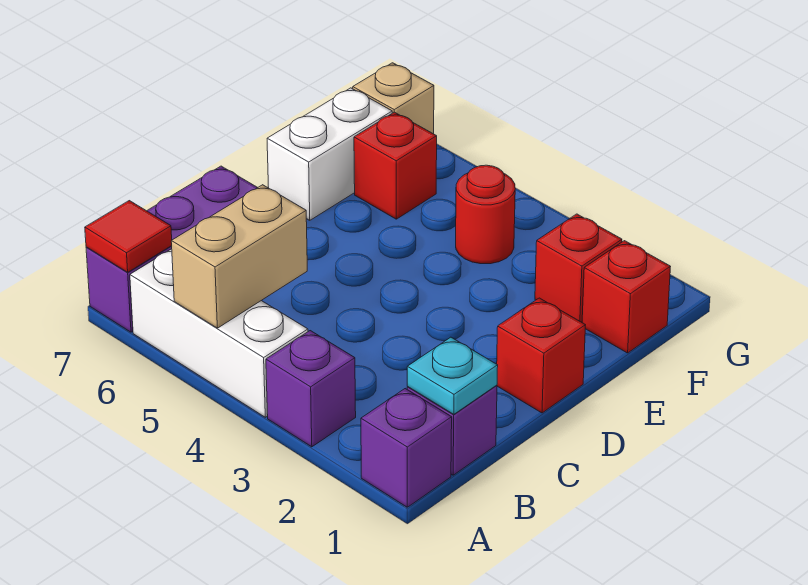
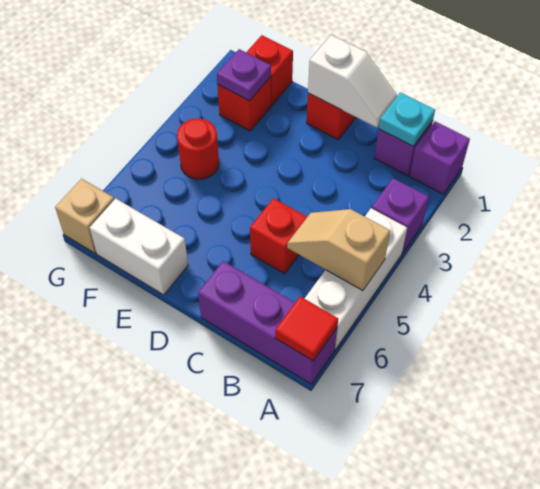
tan brick A5:B5 level 2 -> tan slope A5:B5 level 2 top A
none -> white slope C1:D1 level 2 top D
none -> purple plate F2 level 2
red brick F6 level 1 -> red brick C5 level 1

